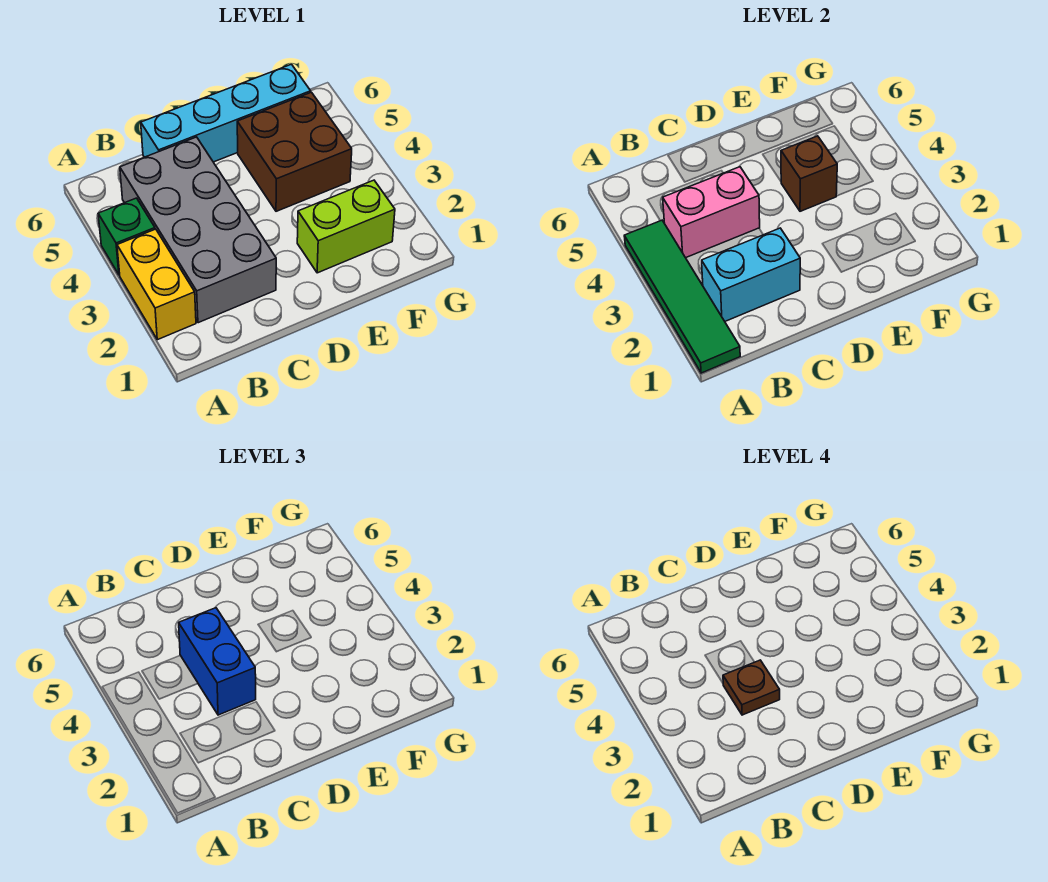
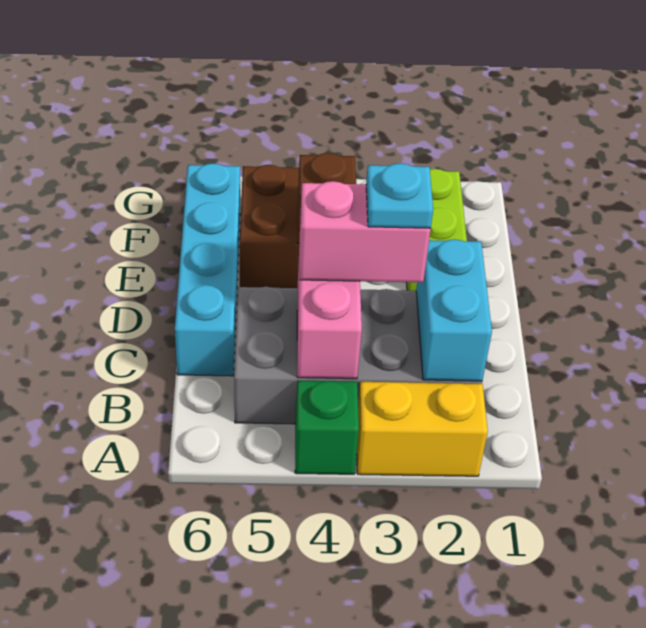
green tile A1:A4 level 2 -> none
blue brick C3:C4 level 3 -> pink brick C3:C4 level 3
brown plate C3 level 4 -> cyan plate C3 level 4

